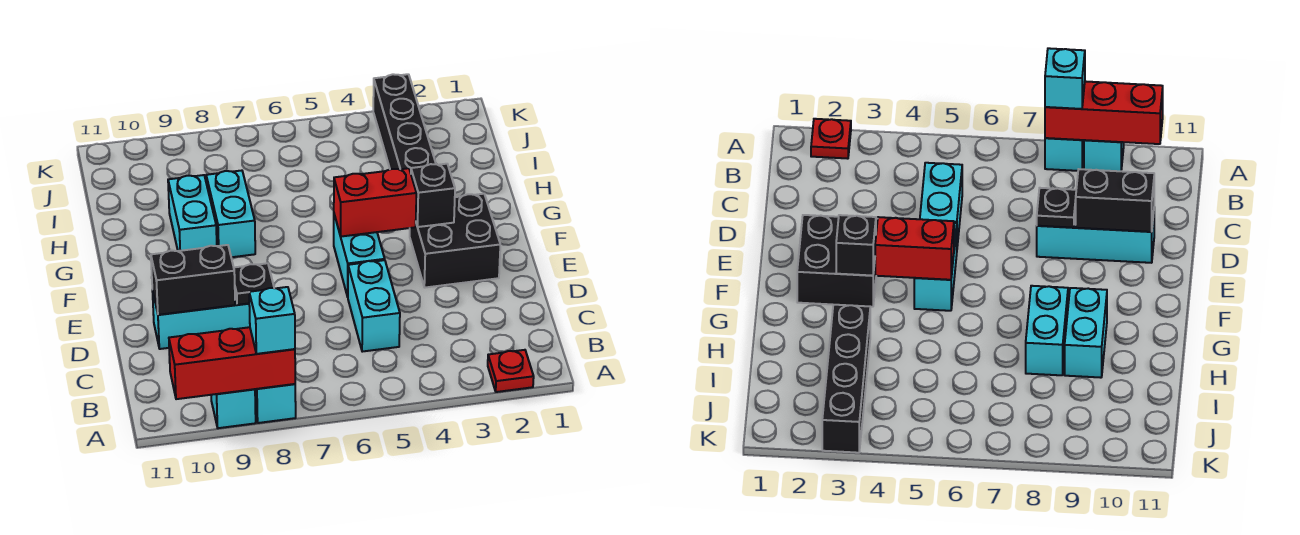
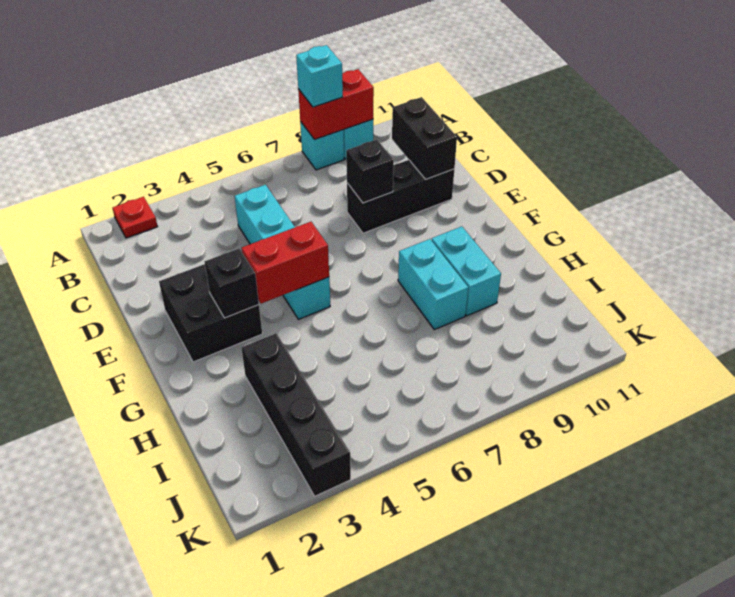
red brick A8:A10 level 2 -> red brick A8:A9 level 2
cyan brick D8:D10 level 1 -> black brick D8:D10 level 1
black plate D8 level 2 -> black brick D8 level 2
black brick D9:D10 level 2 -> black brick C10:D10 level 2

